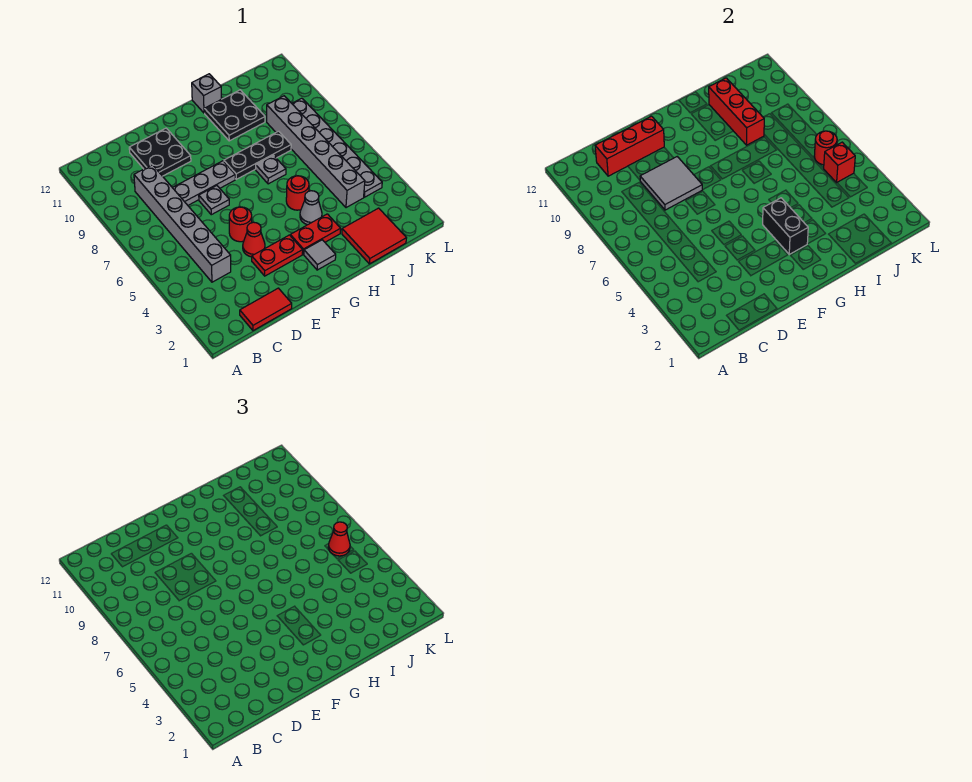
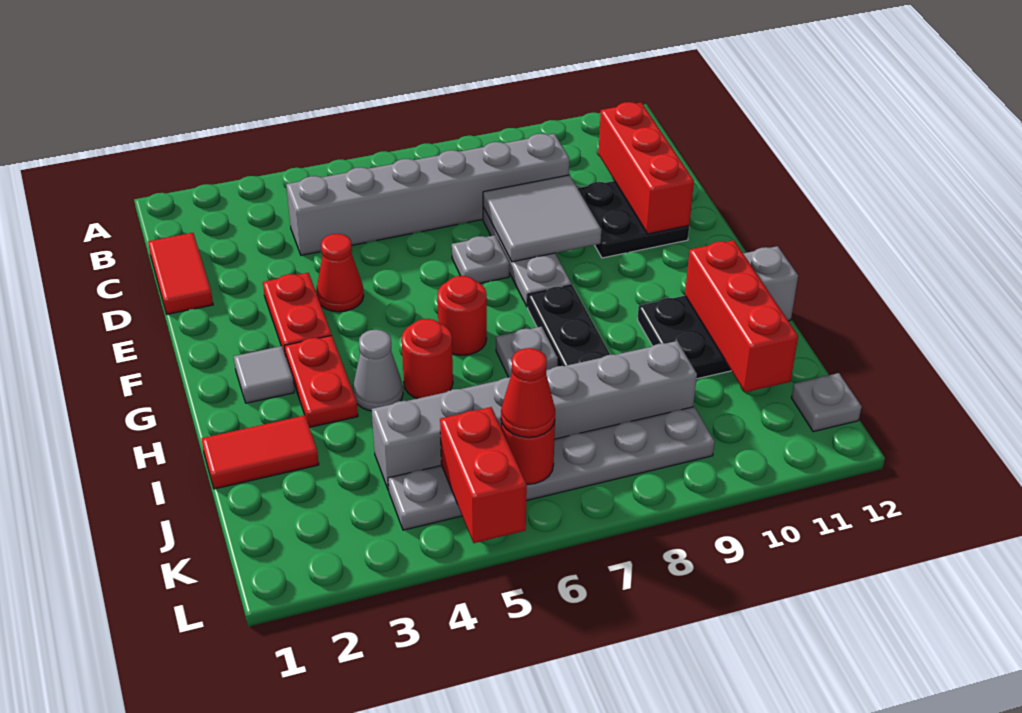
red round brick E5 level 1 -> red round brick G6 level 1
black brick G3:G4 level 2 -> none
red tile I1:J2 level 1 -> red tile I1:I2 level 1
red brick I9:I11 level 2 -> red brick H11:J11 level 2
red brick K5 level 2 -> red brick K5:L5 level 2
none -> grey plate K12 level 1

